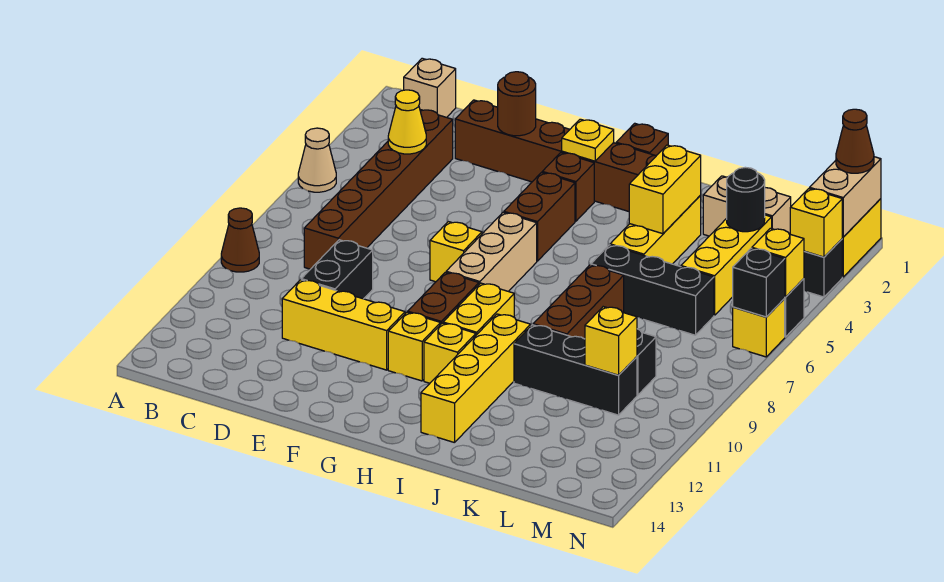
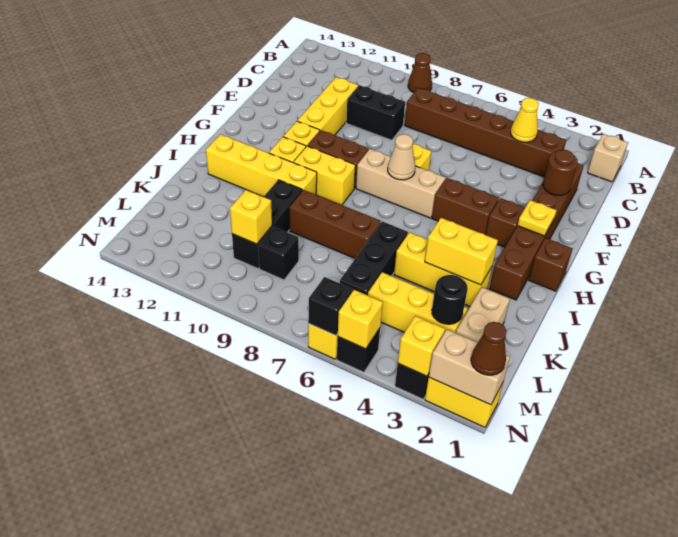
tan cone A5 level 1 -> tan cone G7 level 2

